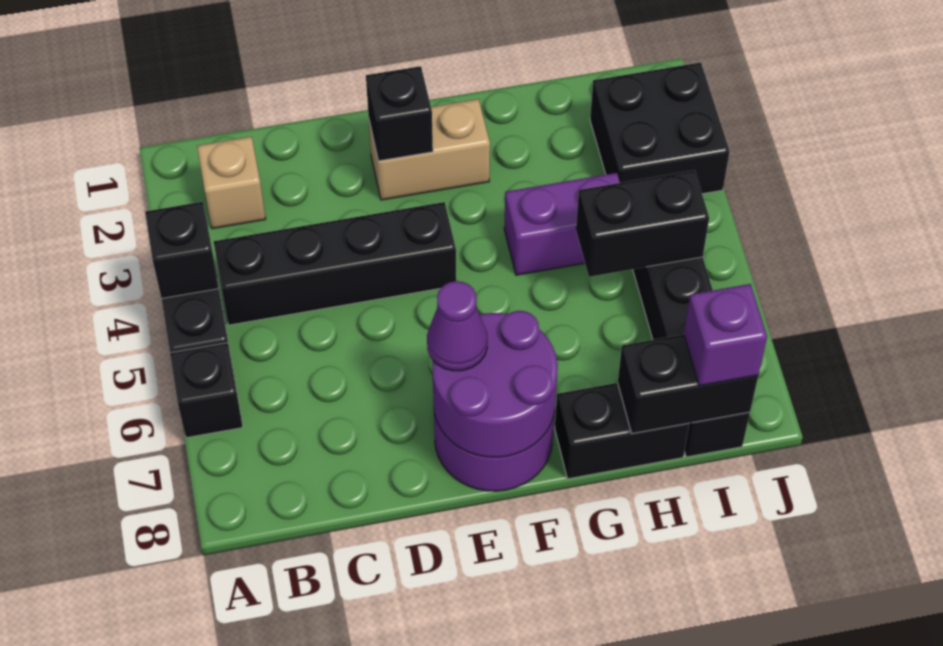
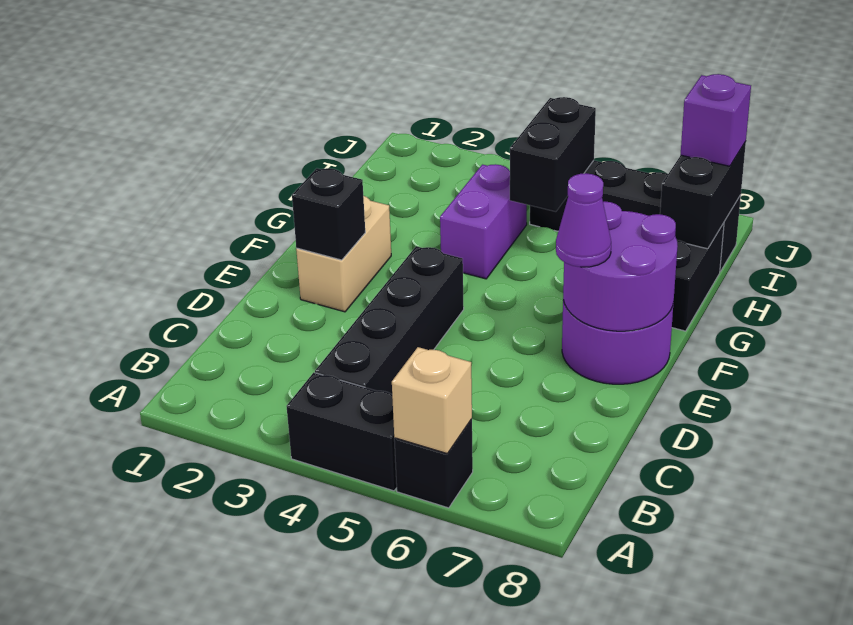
black brick A4 level 2 -> none
tan brick B2 level 1 -> tan brick A6 level 2
black brick I2:J3 level 1 -> none

